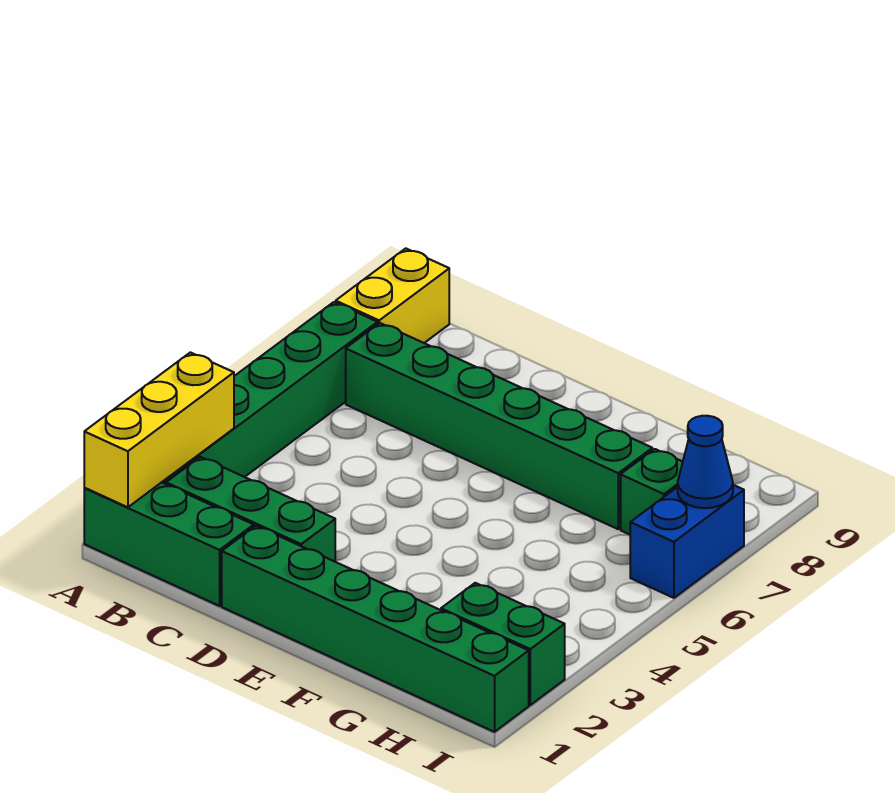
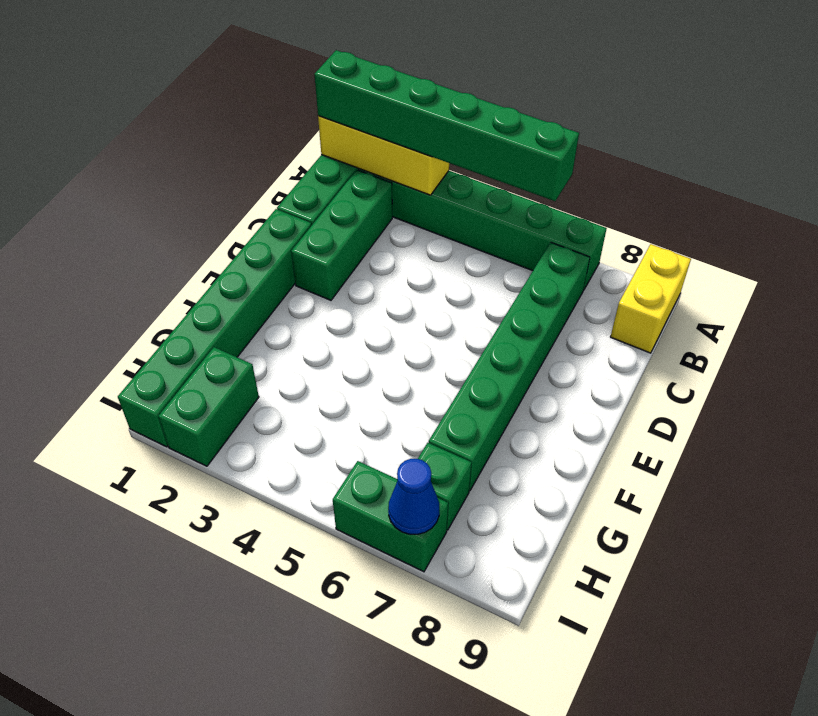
none -> green brick A1:A6 level 3
yellow brick A8:A9 level 1 -> yellow brick A9:B9 level 1
blue brick I6:I7 level 1 -> green brick I6:I7 level 1

